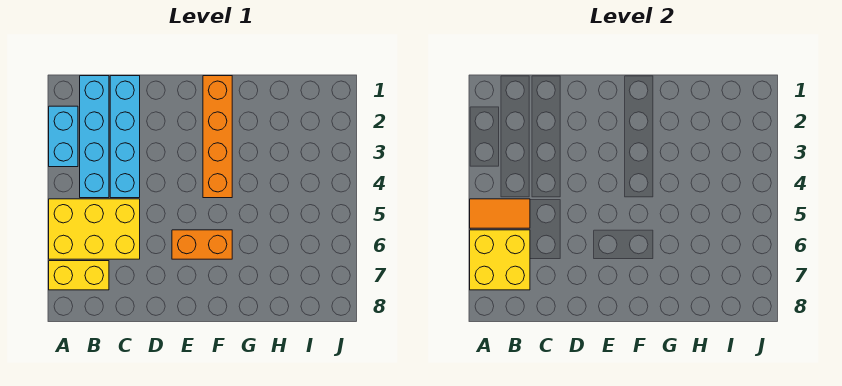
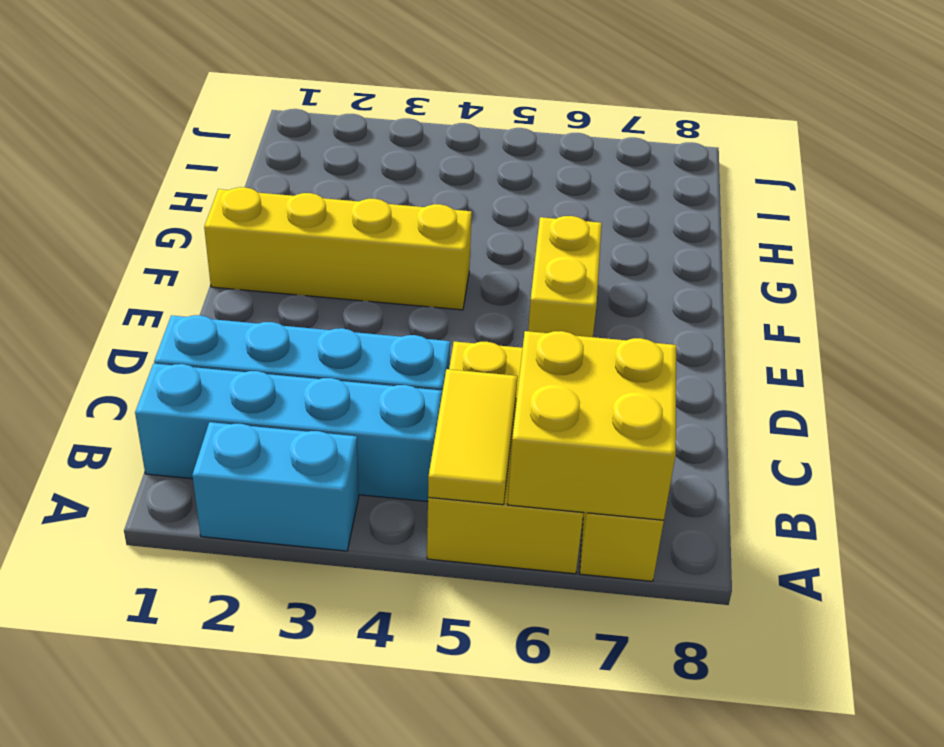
orange tile A5:B5 level 2 -> yellow tile A5:B5 level 2
orange brick E6:F6 level 1 -> yellow brick E6:F6 level 1
orange brick F1:F4 level 1 -> yellow brick F1:F4 level 1

